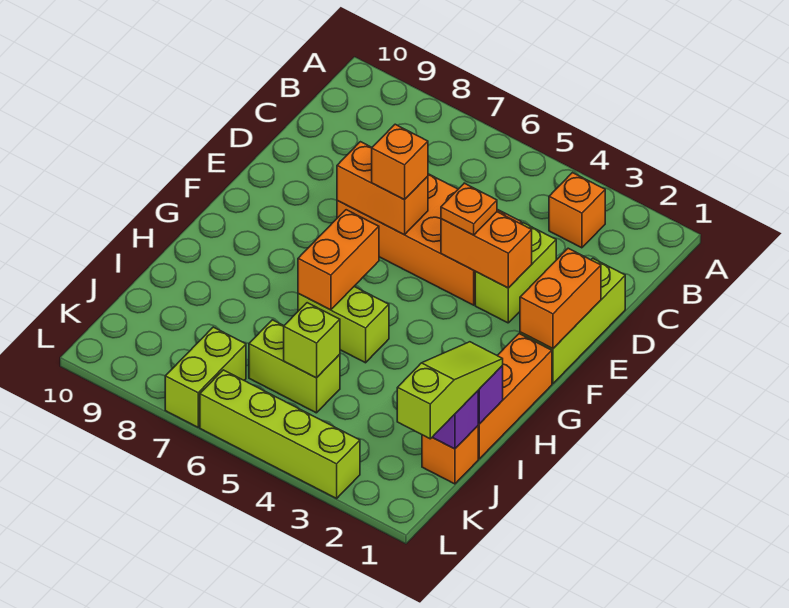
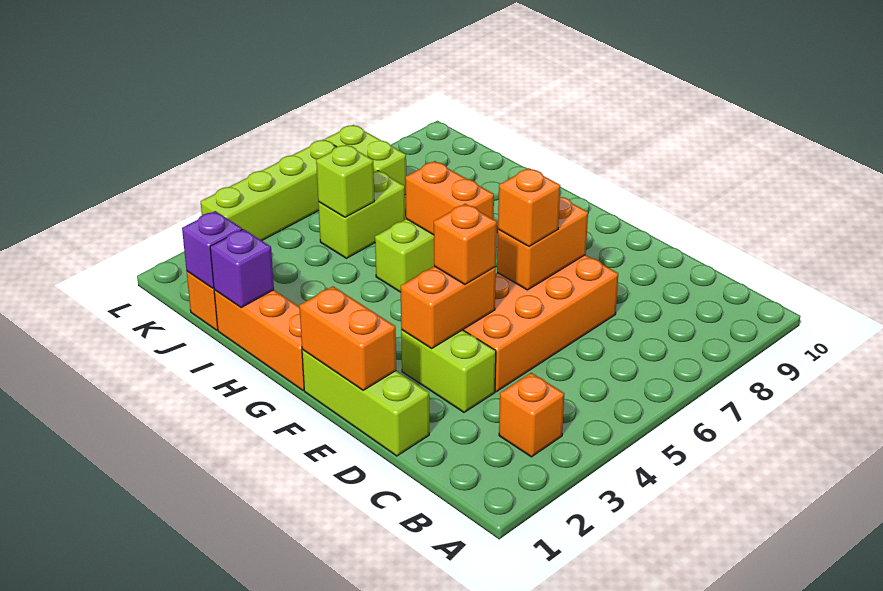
orange plate E4 level 3 -> orange brick E4 level 3
lime slope I1:K1 level 3 top K -> none

